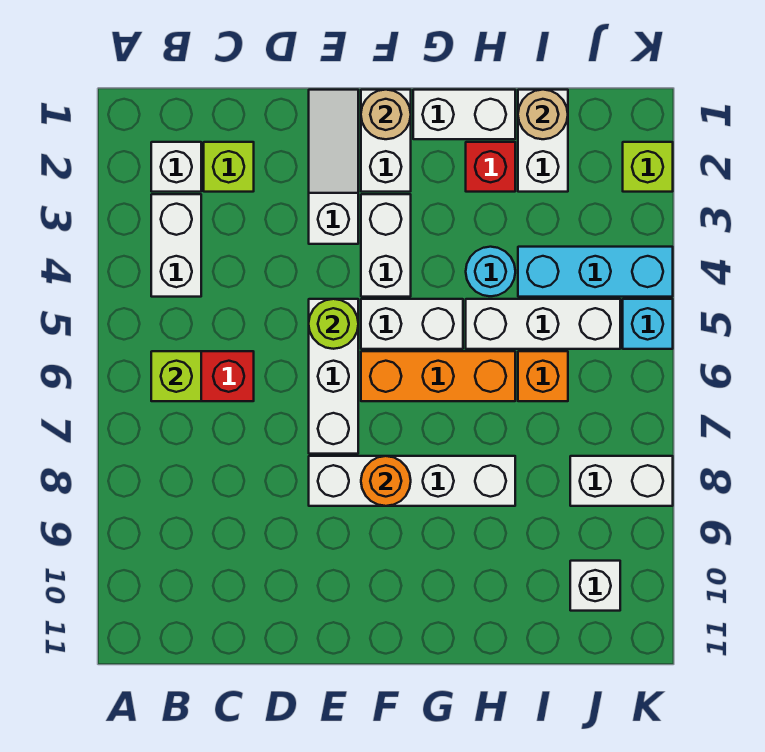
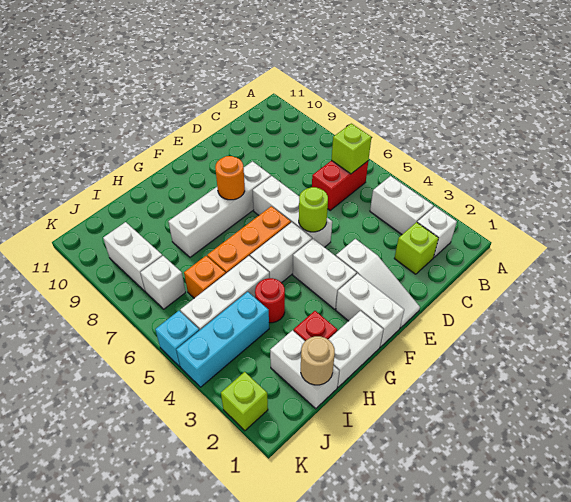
tan round brick F1 level 2 -> none
cyan round brick H4 level 1 -> red round brick H4 level 1
white brick J8:K8 level 1 -> white brick J8:J9 level 1
white brick J10 level 1 -> white brick J7 level 1

